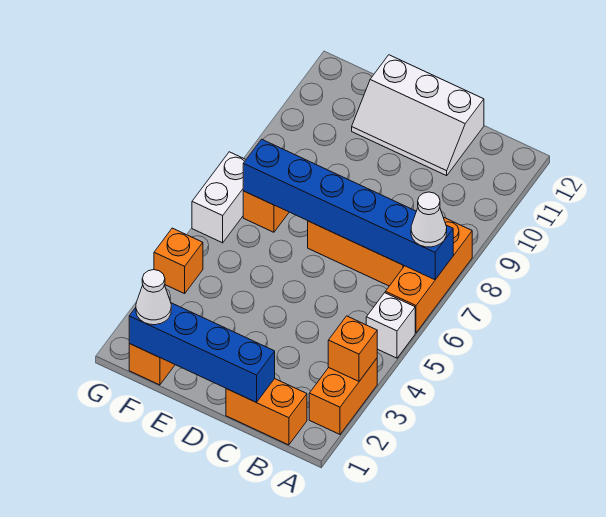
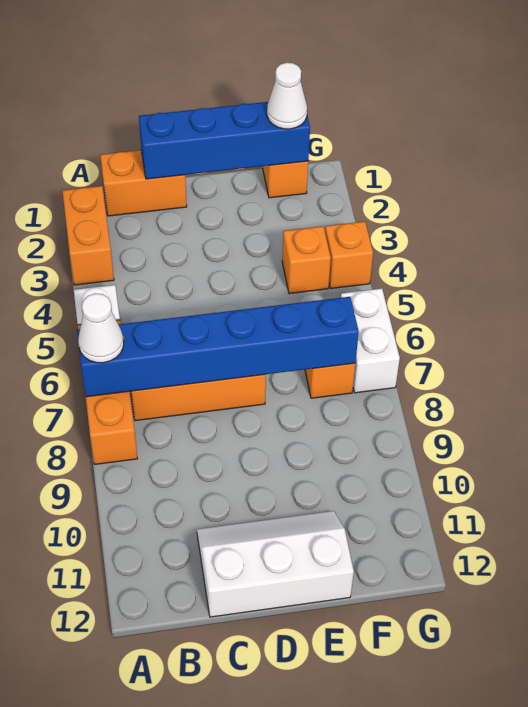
orange brick A3 level 2 -> orange brick F4 level 1

